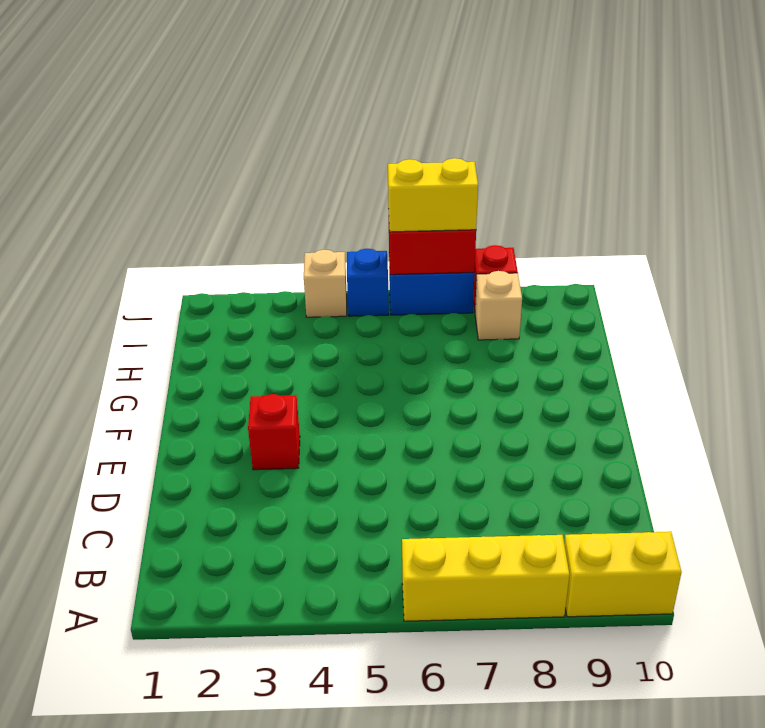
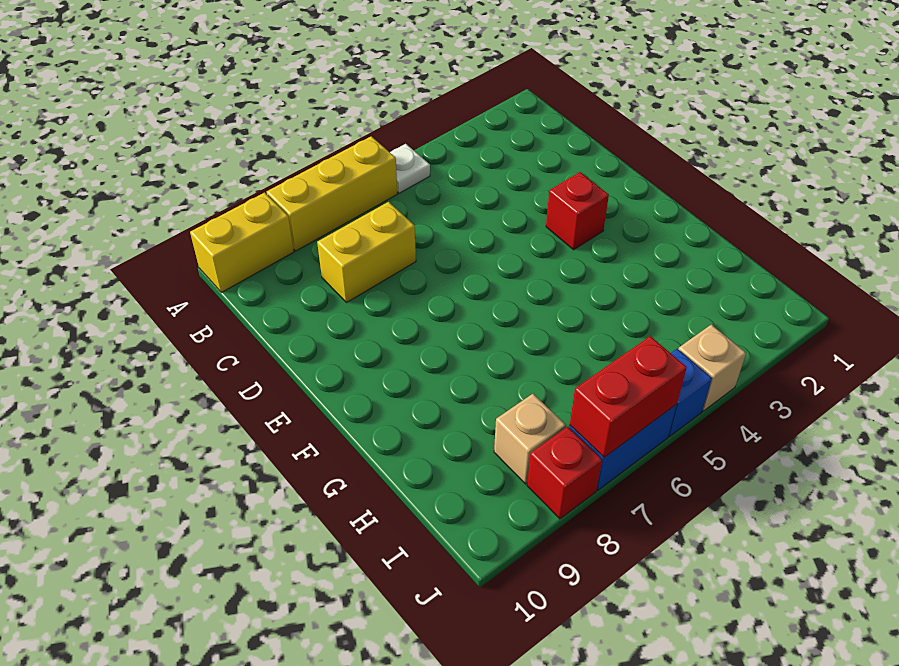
none -> white plate A5 level 1
yellow brick J6:J7 level 3 -> yellow brick C7:C8 level 1

